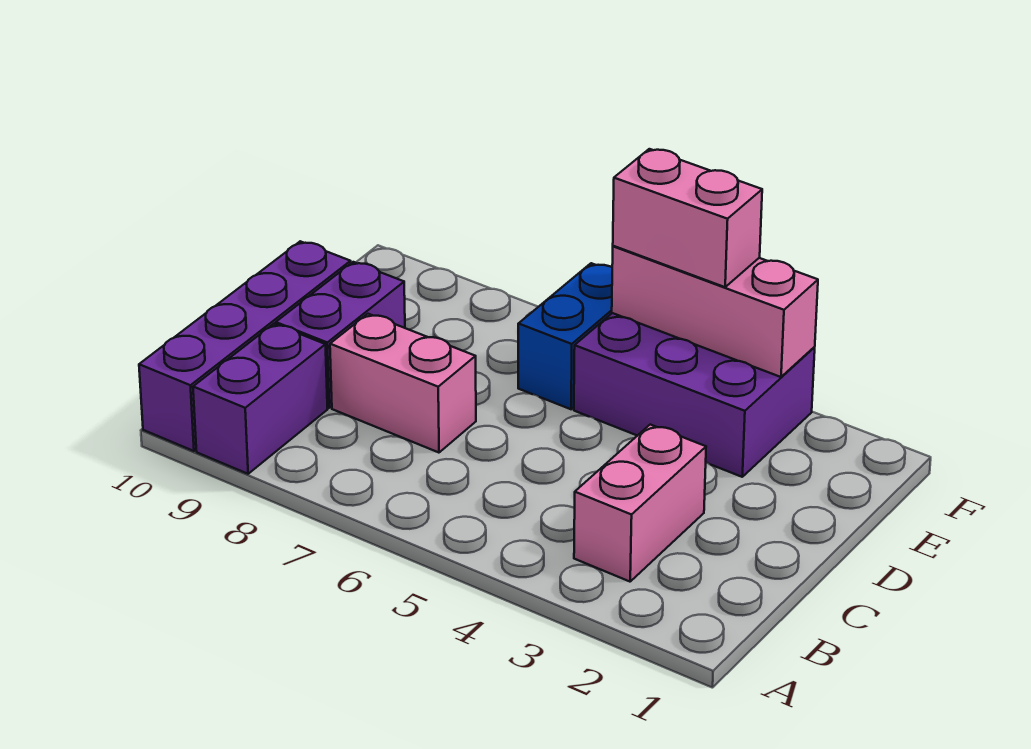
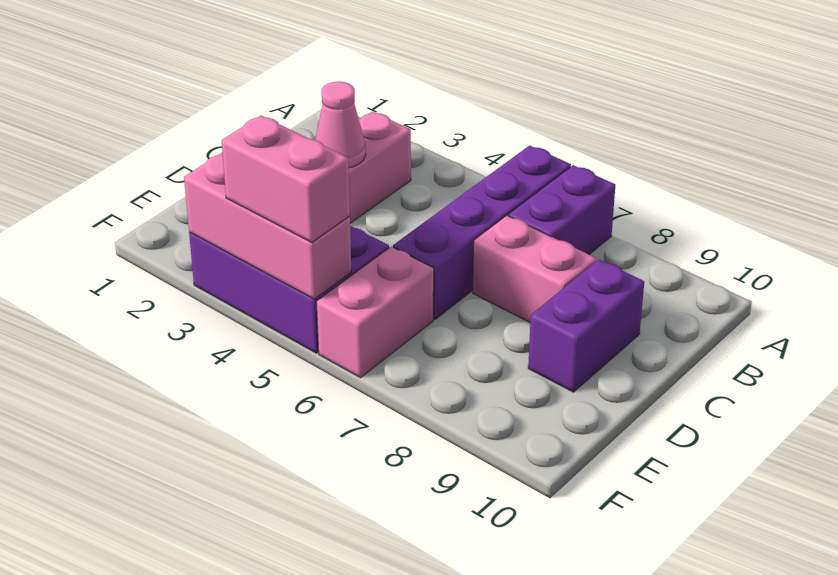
purple brick A9:B9 level 1 -> purple brick A7:B7 level 1
purple brick A10:D10 level 1 -> purple brick A6:D6 level 1
none -> pink cone C3 level 2
blue brick E6:F6 level 1 -> pink brick E6:F6 level 1

